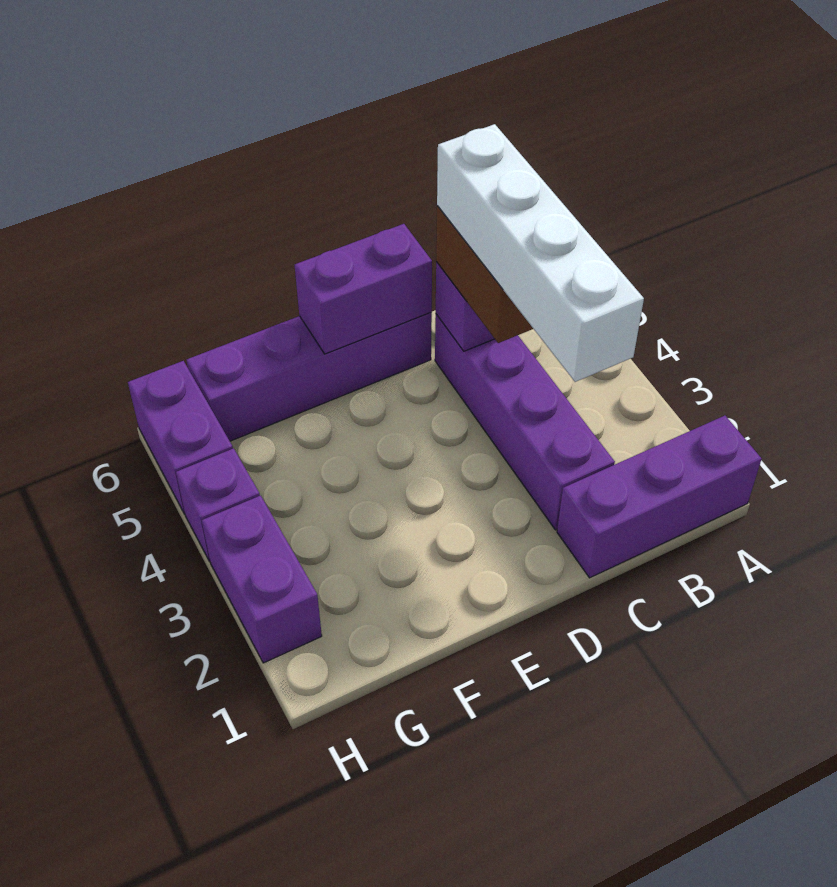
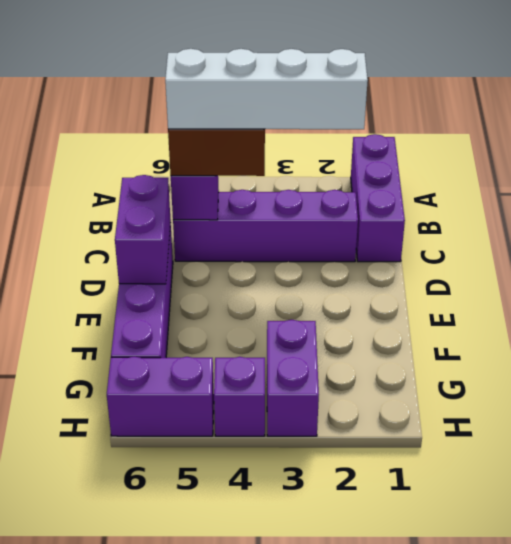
purple brick H2:H3 level 1 -> purple brick G3:H3 level 1

